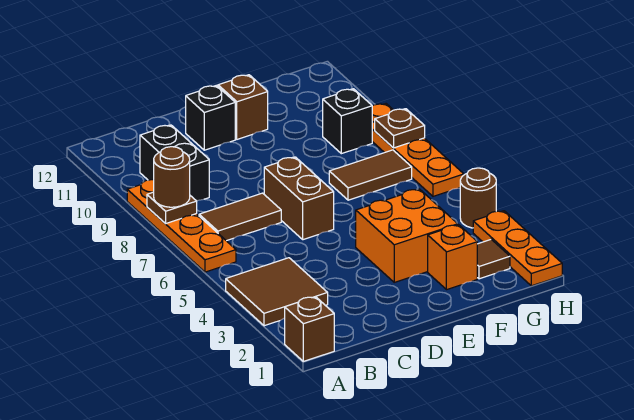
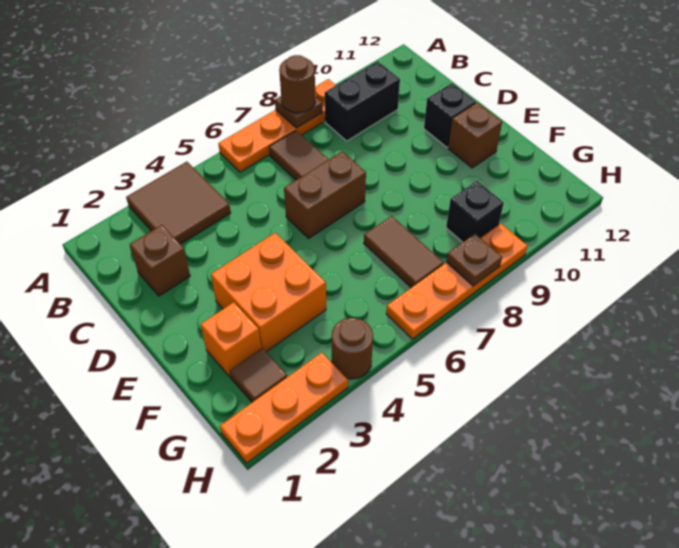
brown brick A1 level 1 -> brown brick C2 level 1

